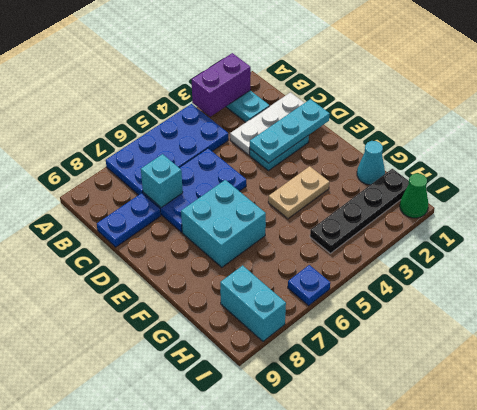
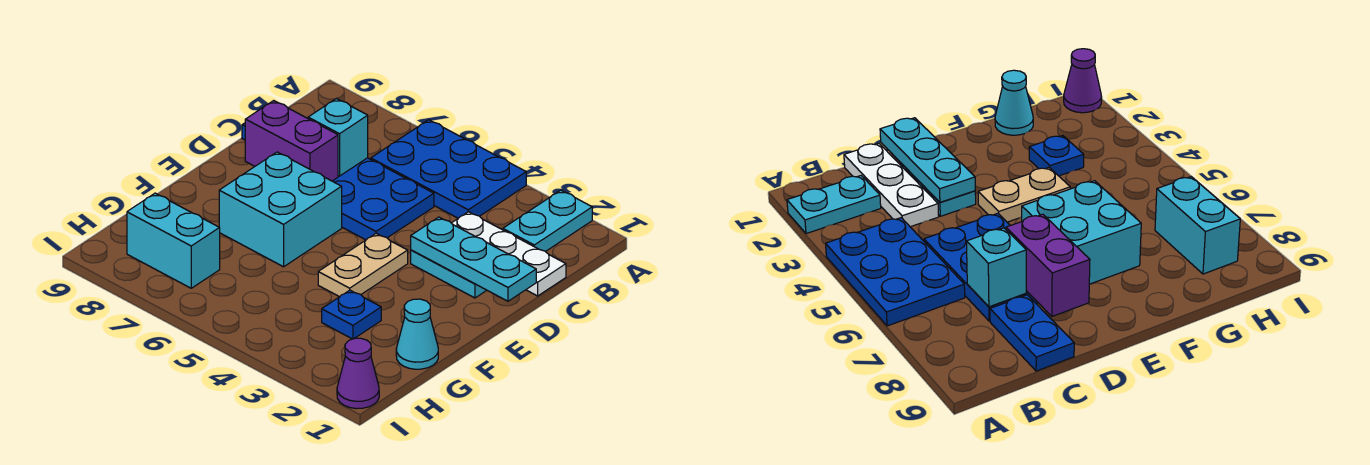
purple brick A2:A3 level 2 -> purple brick D7:D8 level 2
blue plate A4:B7 level 1 -> blue plate A4:B6 level 1
tan plate F3:F4 level 1 -> tan plate E4:F4 level 1
black plate H1:H4 level 1 -> none
cyan brick H8:I8 level 1 -> cyan brick H7:H8 level 1
green cone I1 level 1 -> purple cone I1 level 1
blue plate I6 level 1 -> blue plate G3 level 1

